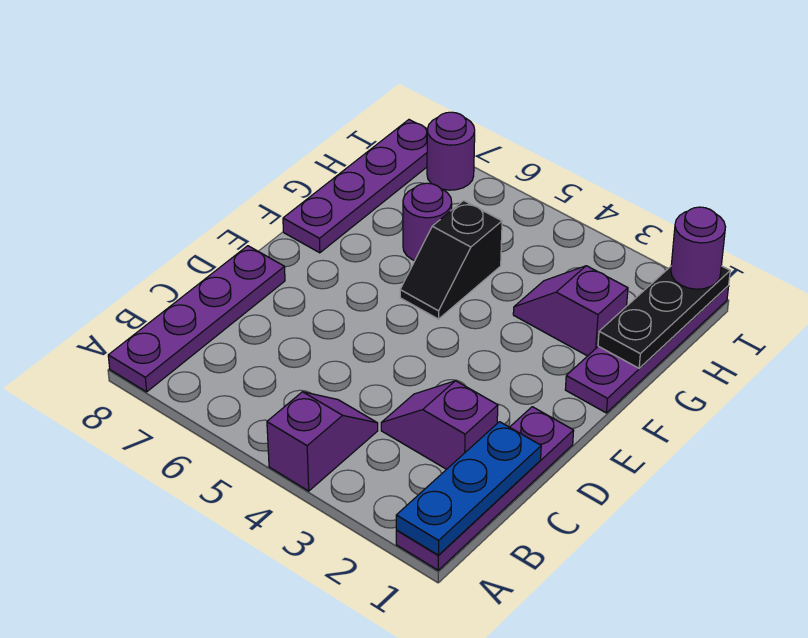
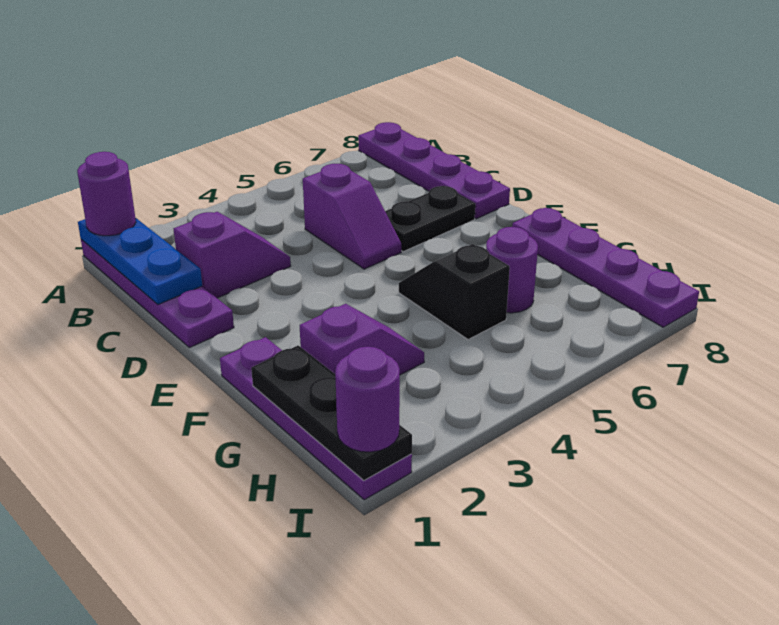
purple slope A4:B4 level 1 top A -> purple slope C5:D5 level 1 top C
none -> black plate D6:D7 level 1
purple round brick I7 level 1 -> purple round brick A1 level 3

